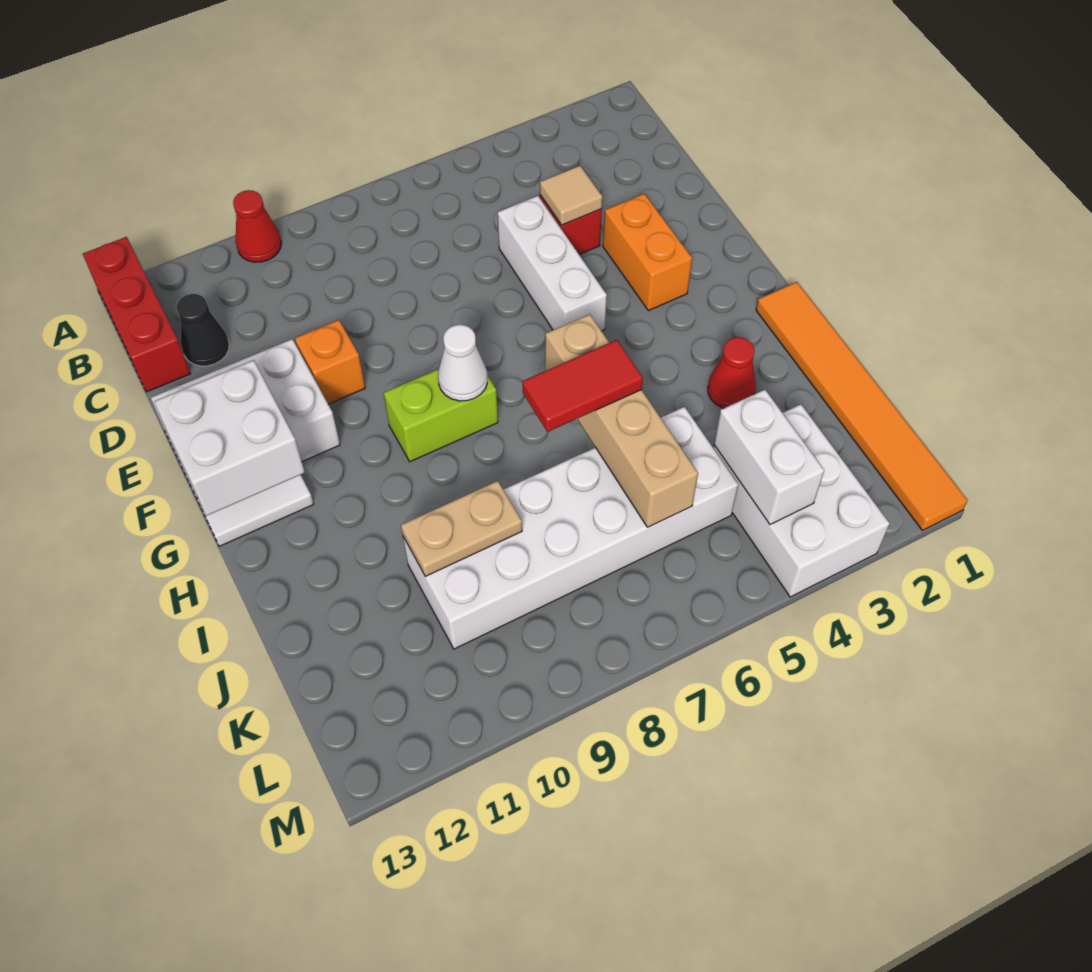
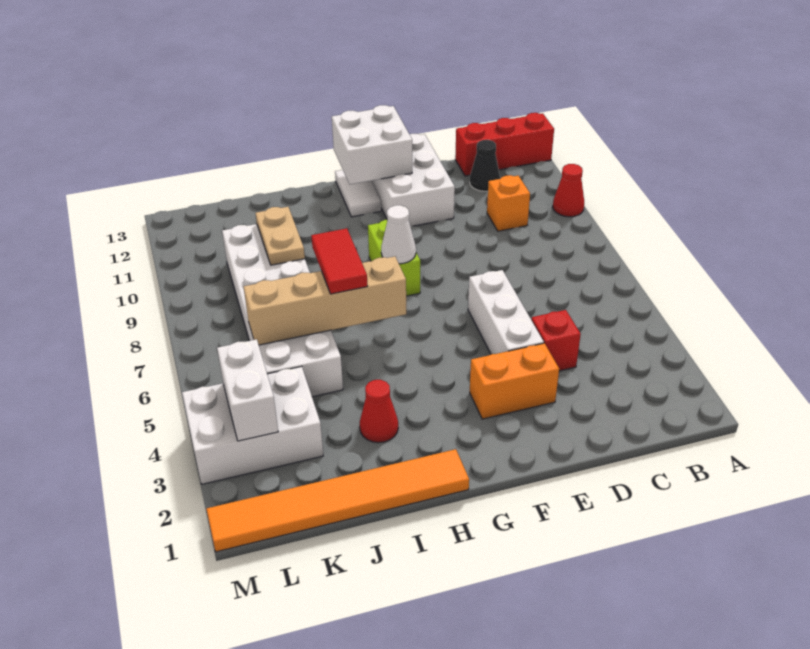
tan tile D4 level 2 -> none
white brick D5:F5 level 1 -> white brick E4:E6 level 1
orange brick E10 level 1 -> orange brick C10 level 1
white brick K4:L4 level 2 -> white brick L3:L4 level 2

